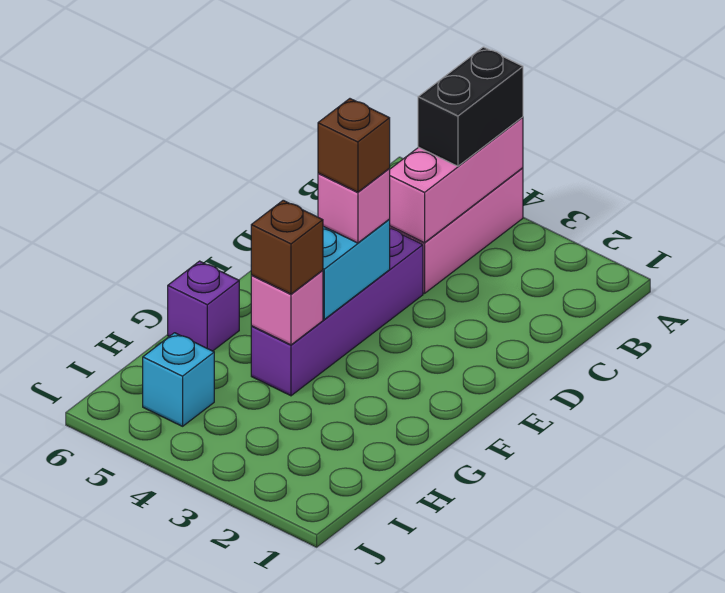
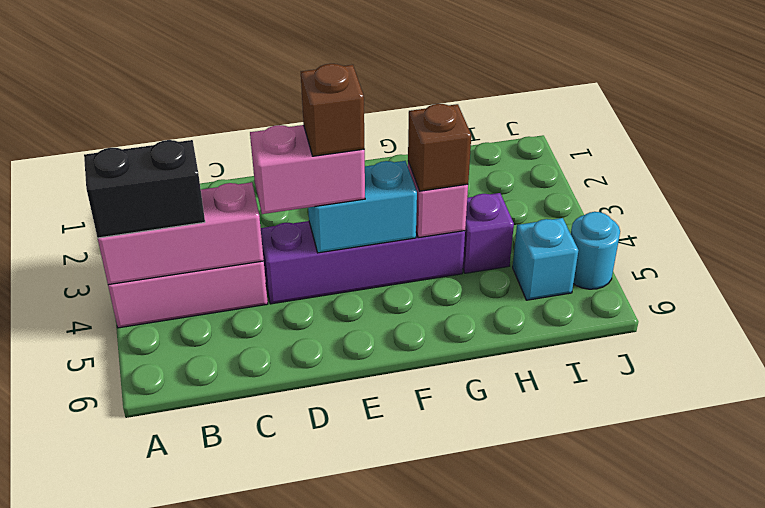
pink brick E4 level 3 -> pink brick D4:E4 level 3
purple brick G6 level 1 -> purple brick H4 level 1
none -> cyan round brick J5 level 1

